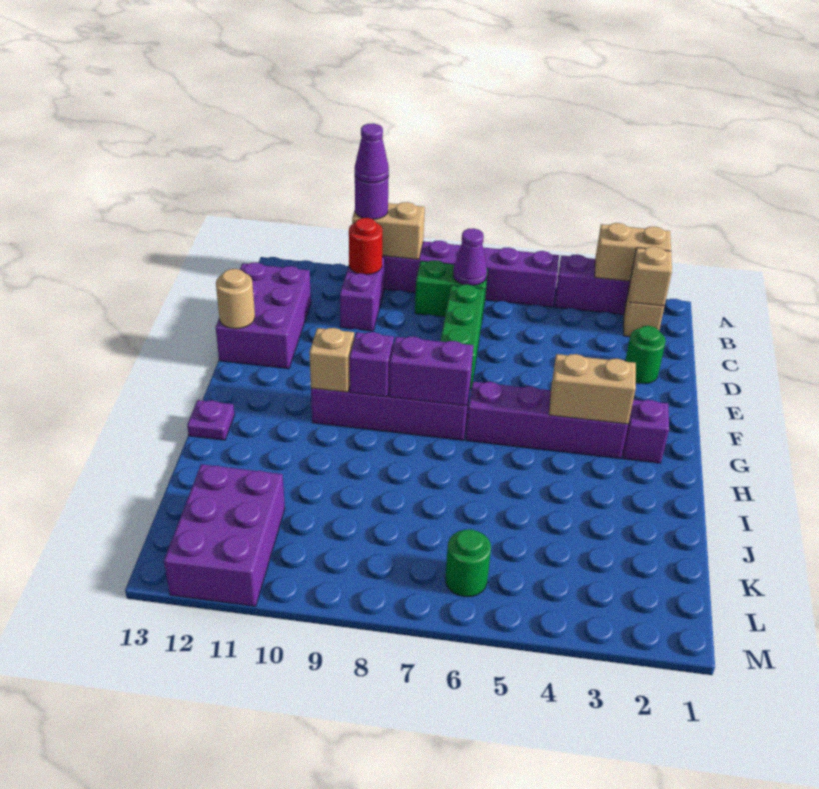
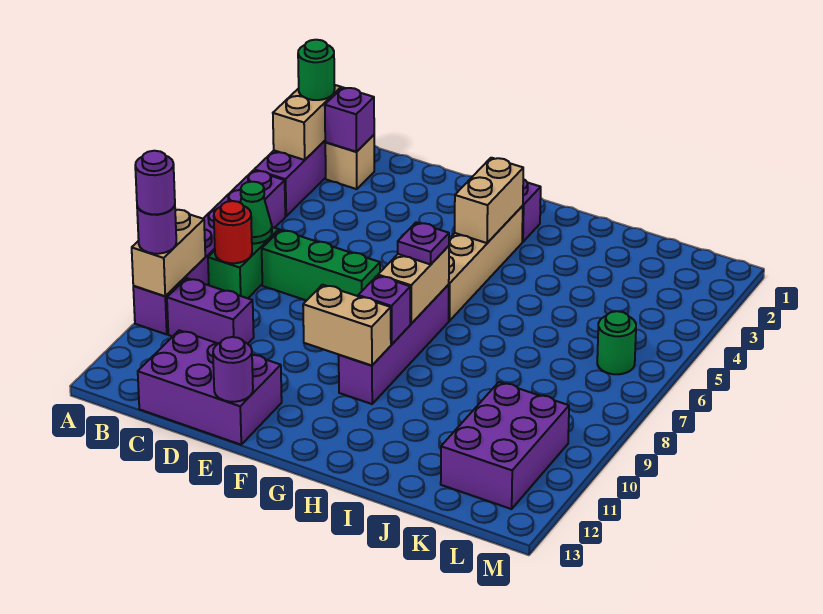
purple cone A10 level 4 -> purple round brick A10 level 4
tan brick B2 level 2 -> purple brick B2 level 2
purple cone B7 level 2 -> green cone B7 level 2
red round brick B10 level 2 -> red round brick B8 level 2
green round brick D2 level 1 -> green round brick A2 level 3
tan round brick E13 level 2 -> purple round brick E13 level 2
purple brick G3:G6 level 1 -> tan brick G3:G6 level 1
purple brick G7:G8 level 2 -> tan brick G7:G8 level 2
tan brick G10 level 2 -> tan brick F10:G10 level 2
purple plate H13 level 1 -> purple plate G7 level 3
purple brick K11:M12 level 1 -> purple brick K10:L12 level 1

